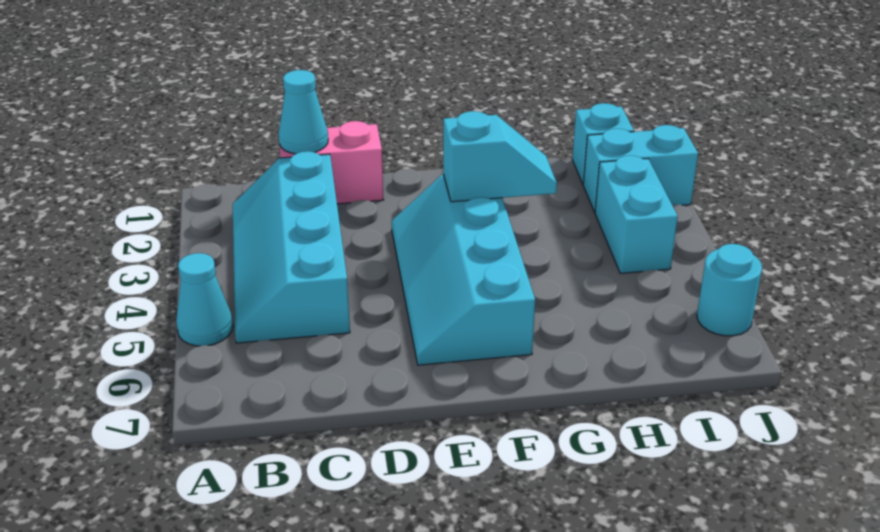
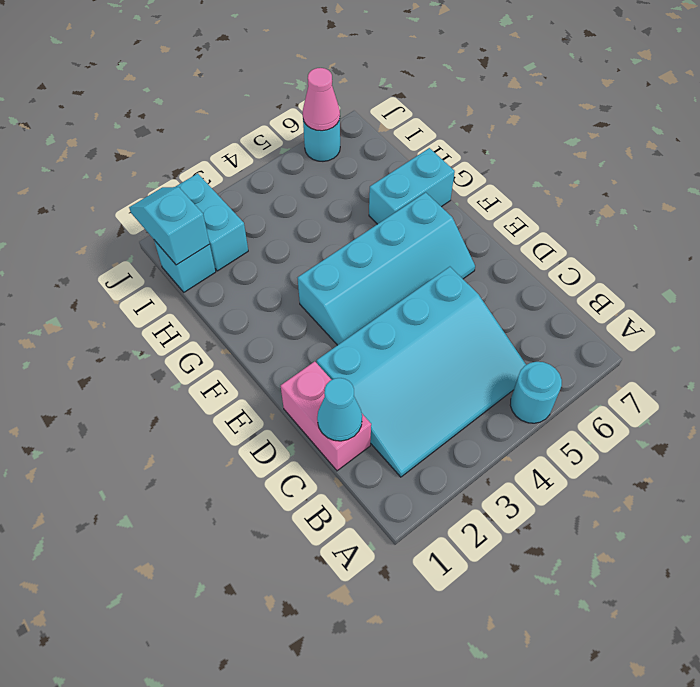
cyan cone A5 level 1 -> cyan round brick A5 level 1
cyan slope B2:C5 level 1 top C -> cyan slope B2:D5 level 1 top D
cyan slope F3:G3 level 2 top F -> cyan slope I1:J1 level 2 top I
cyan brick I3:I4 level 1 -> cyan brick G6:G7 level 1
none -> pink cone J6 level 2

